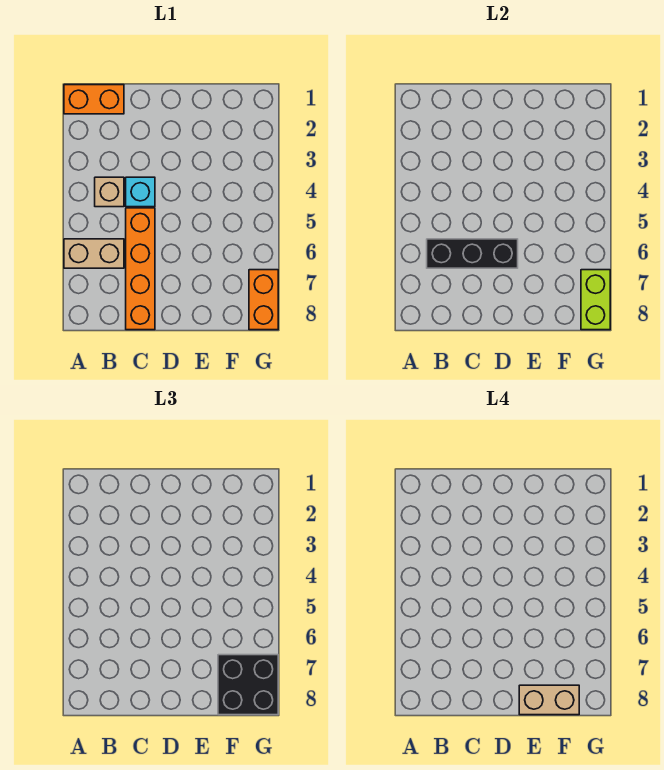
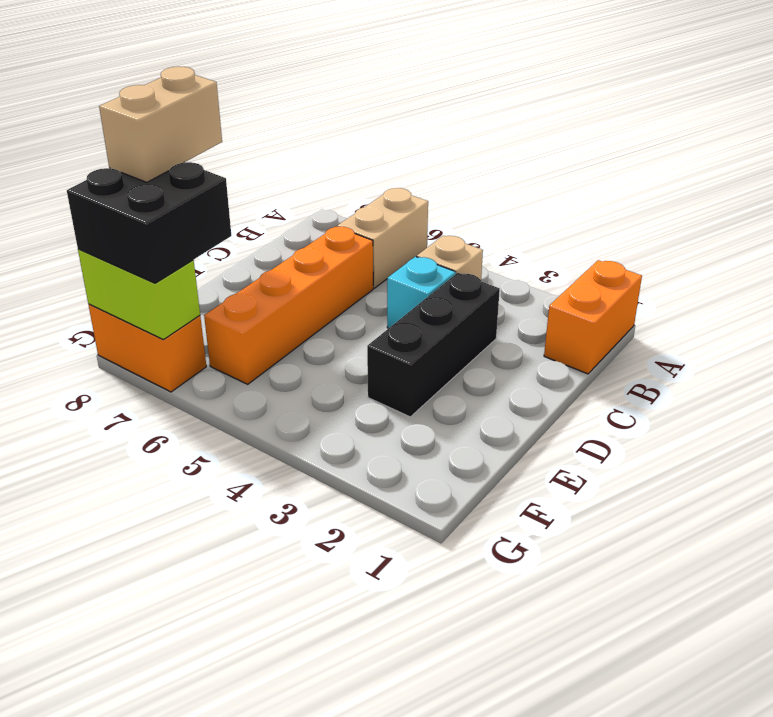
black brick B6:D6 level 2 -> black brick C3:E3 level 1
orange brick C5:C8 level 1 -> orange brick C6:F6 level 1

